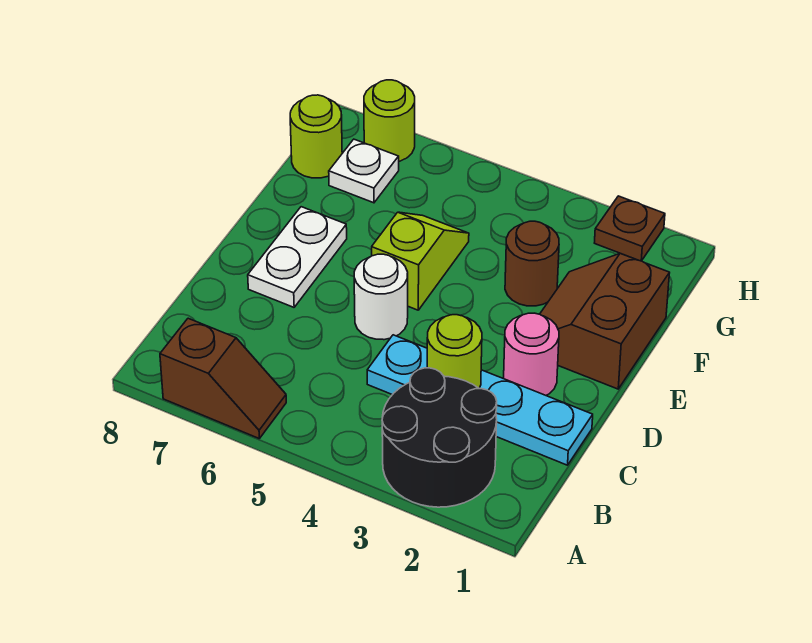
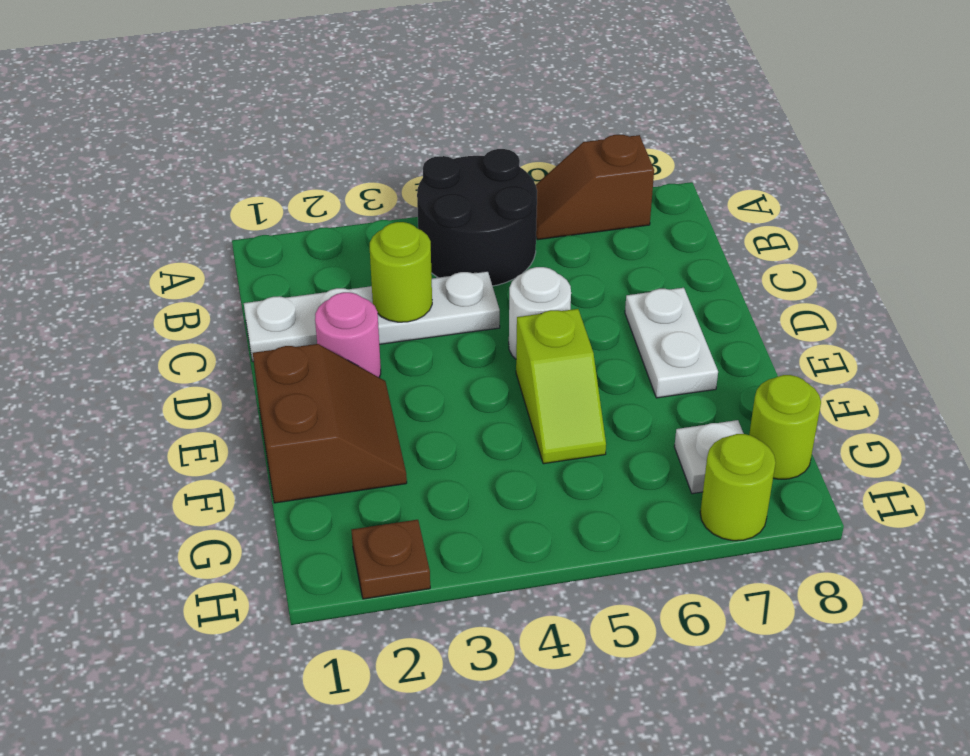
black round brick A2:B3 level 1 -> black round brick A4:B5 level 1
cyan plate C1:C4 level 1 -> white plate C1:C4 level 1
brown round brick F3 level 1 -> none

